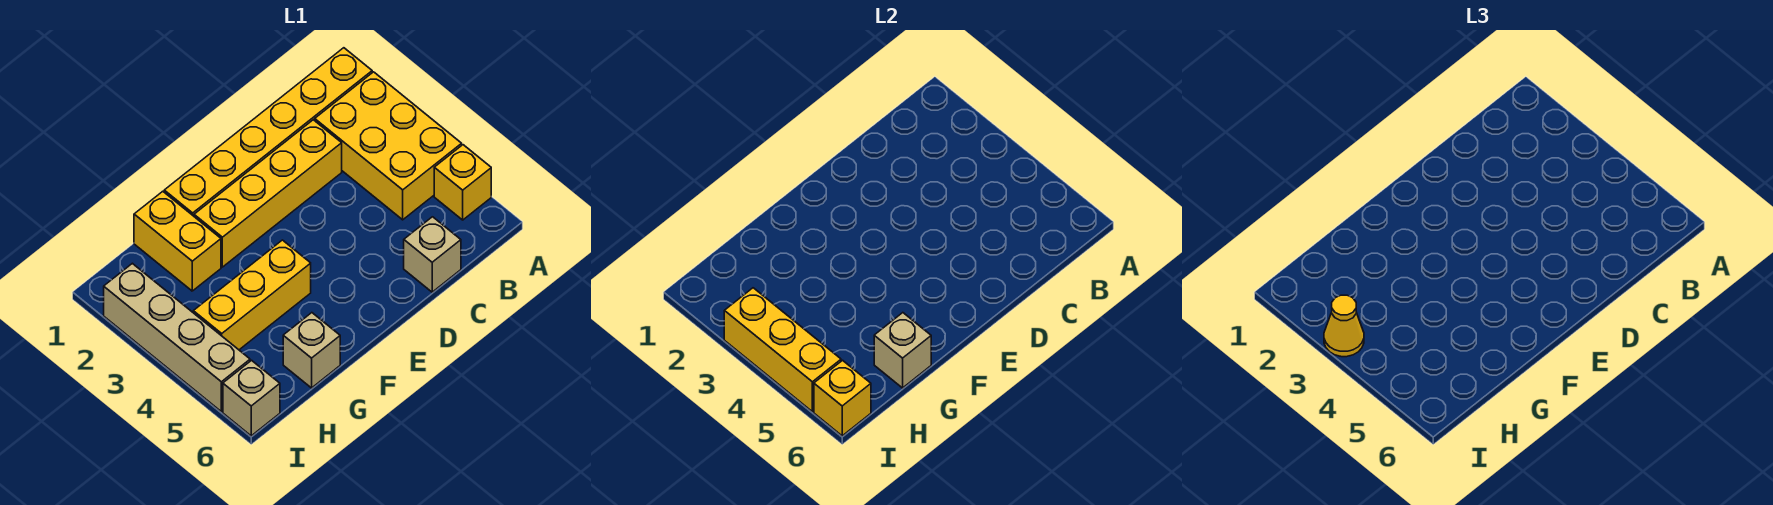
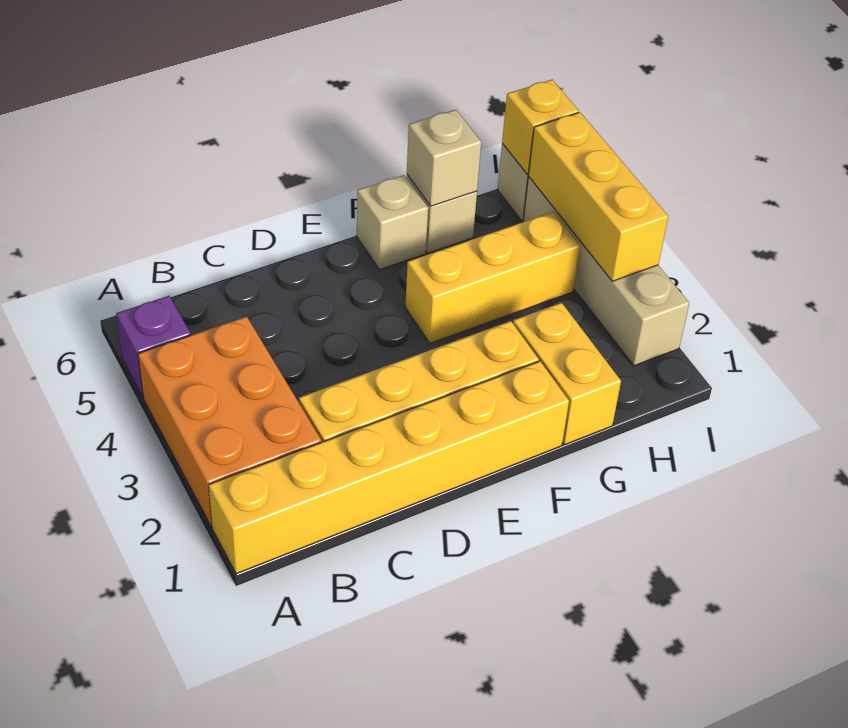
yellow brick A2:B4 level 1 -> orange brick A2:B4 level 1
yellow brick A5 level 1 -> purple brick A5 level 1
tan brick C6 level 1 -> tan brick F6 level 1
yellow cone I3 level 3 -> none

